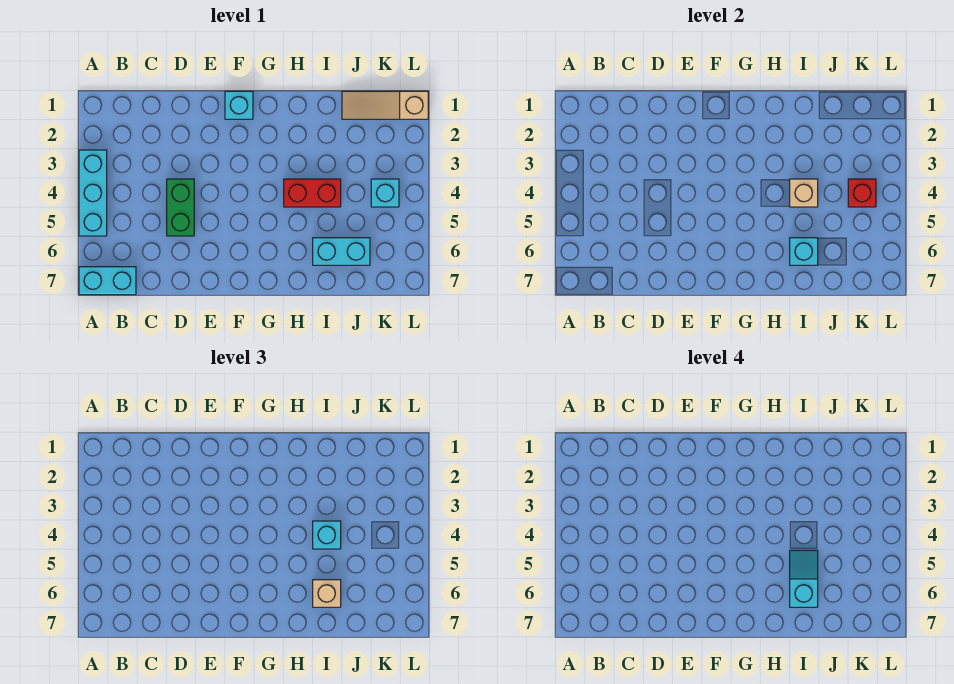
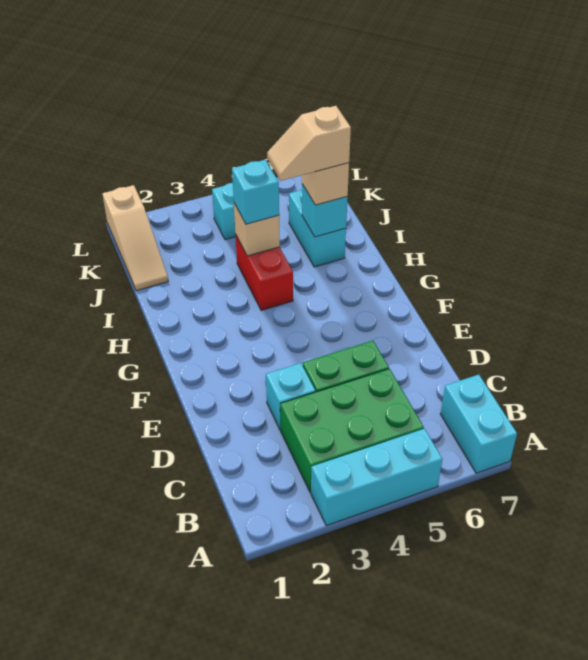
none -> green brick B3:C5 level 1
cyan brick F1 level 1 -> cyan brick D3 level 1
cyan slope I5:I6 level 4 top 6 -> tan slope I5:I6 level 4 top 6
red brick K4 level 2 -> none

